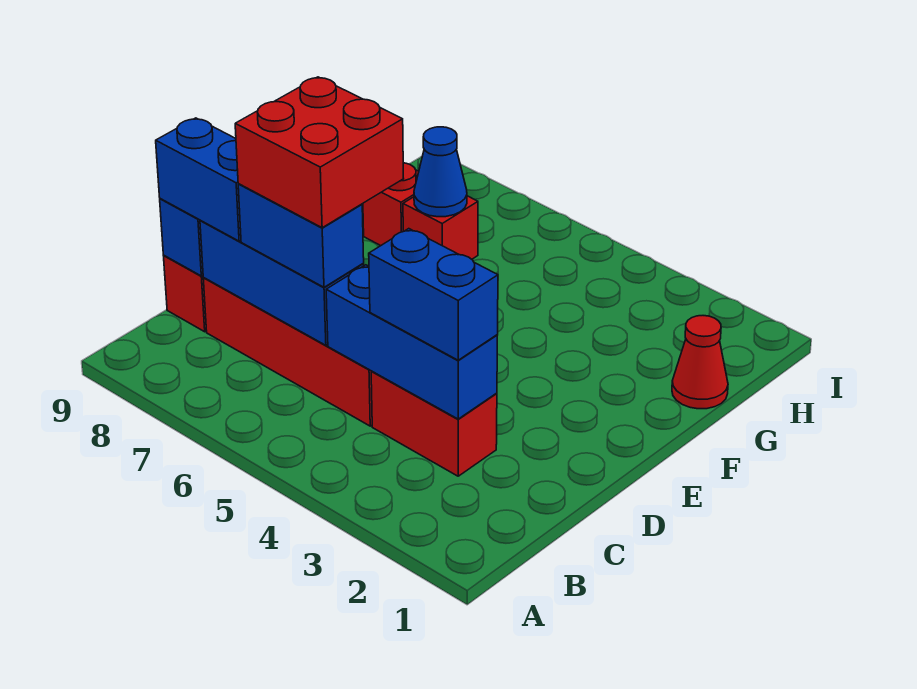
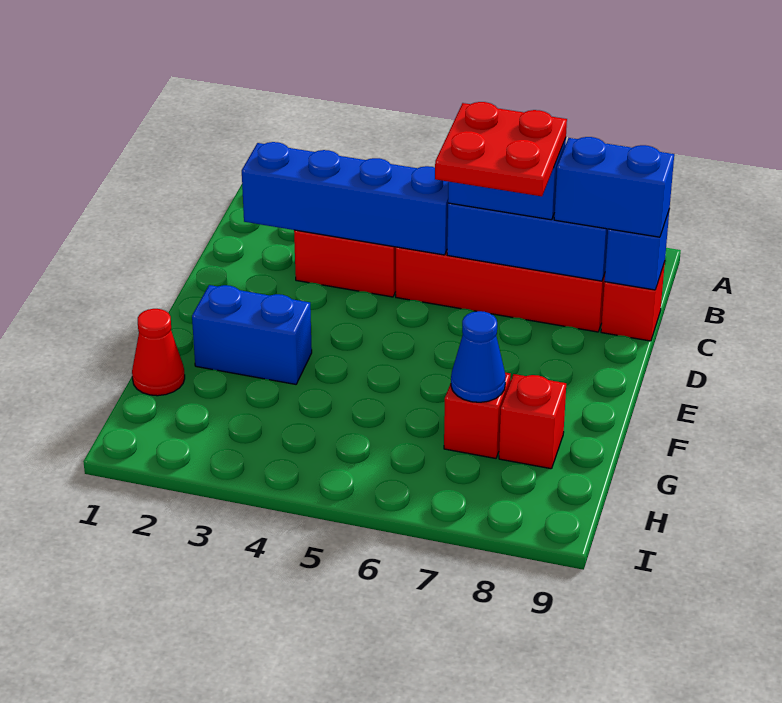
blue brick C3:C5 level 2 -> blue brick C2:C5 level 2
blue brick C3:C4 level 3 -> blue brick F2:F3 level 1
red brick C6:D7 level 4 -> red plate C6:D7 level 4

